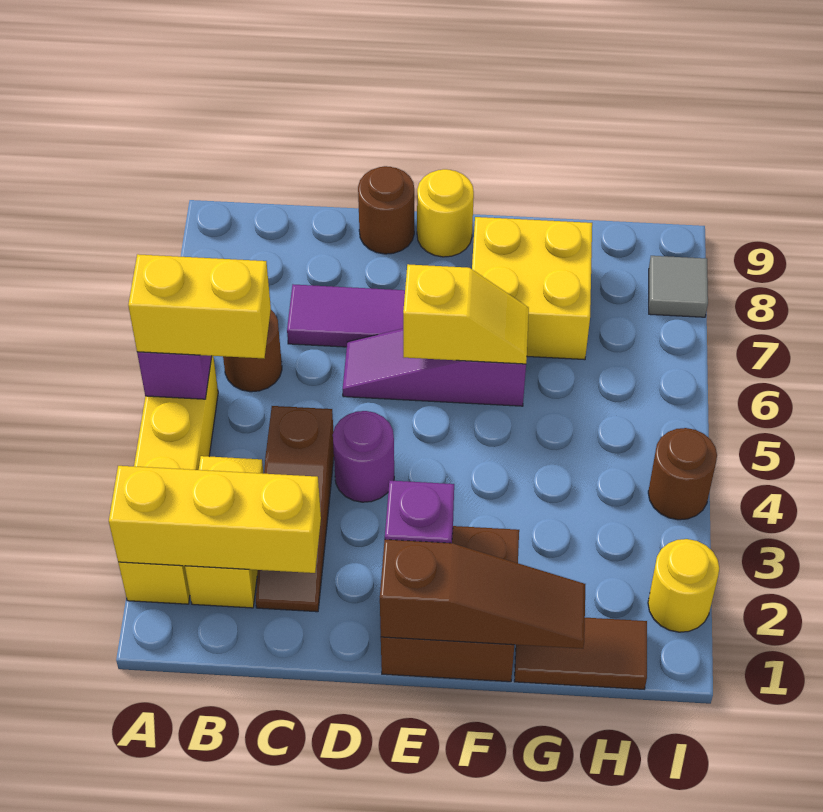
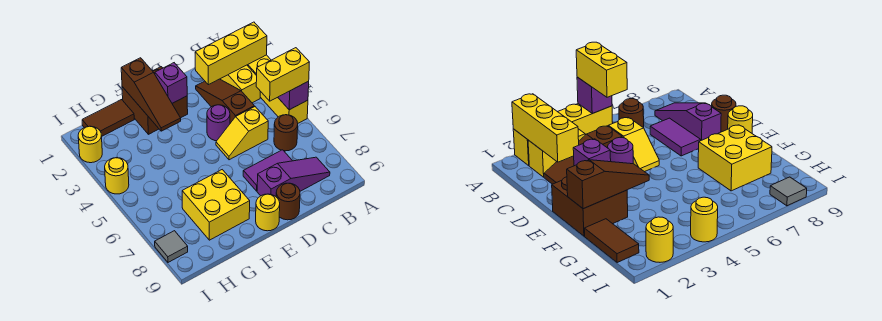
purple slope D6:F6 level 1 top F -> purple slope B8:D8 level 1 top D
brown slope E1:G1 level 2 top E -> brown slope F1:F3 level 2 top 1
yellow slope E6:F6 level 2 top E -> yellow slope C5:D5 level 1 top C
brown round brick I4 level 1 -> yellow round brick I4 level 1

